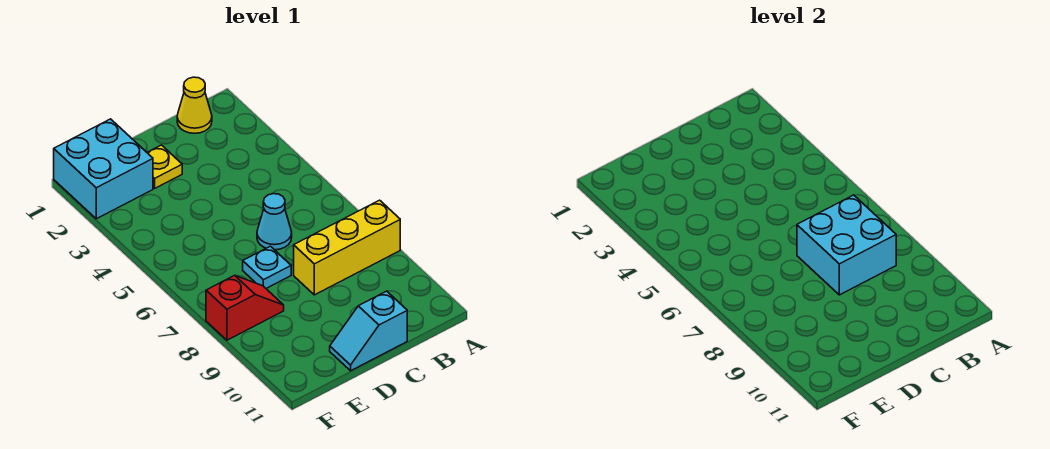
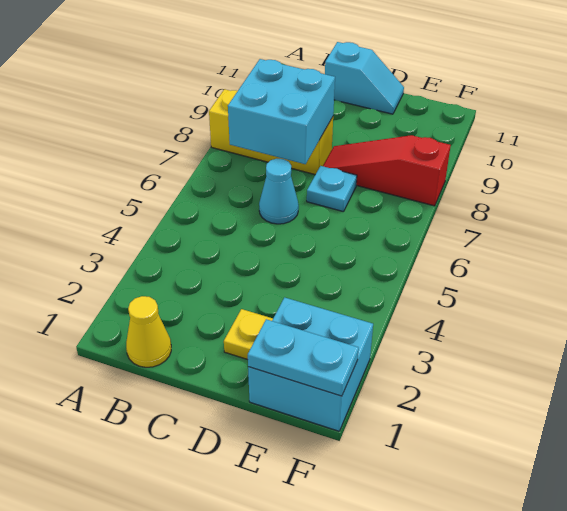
none -> cyan plate E1:F1 level 2
red slope E8:F8 level 1 top F -> red slope D8:F8 level 1 top F

